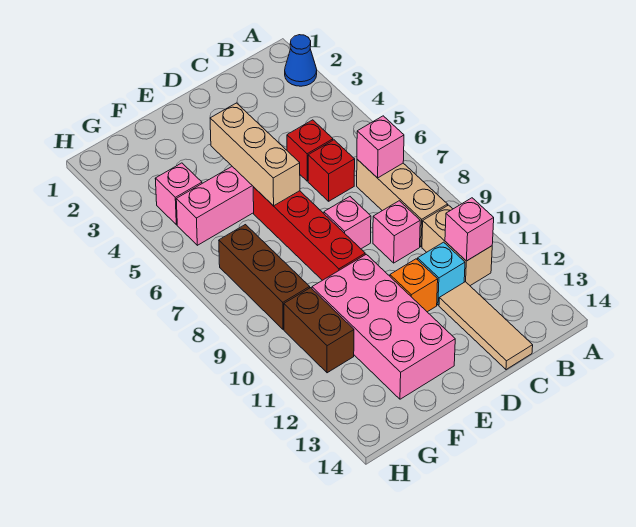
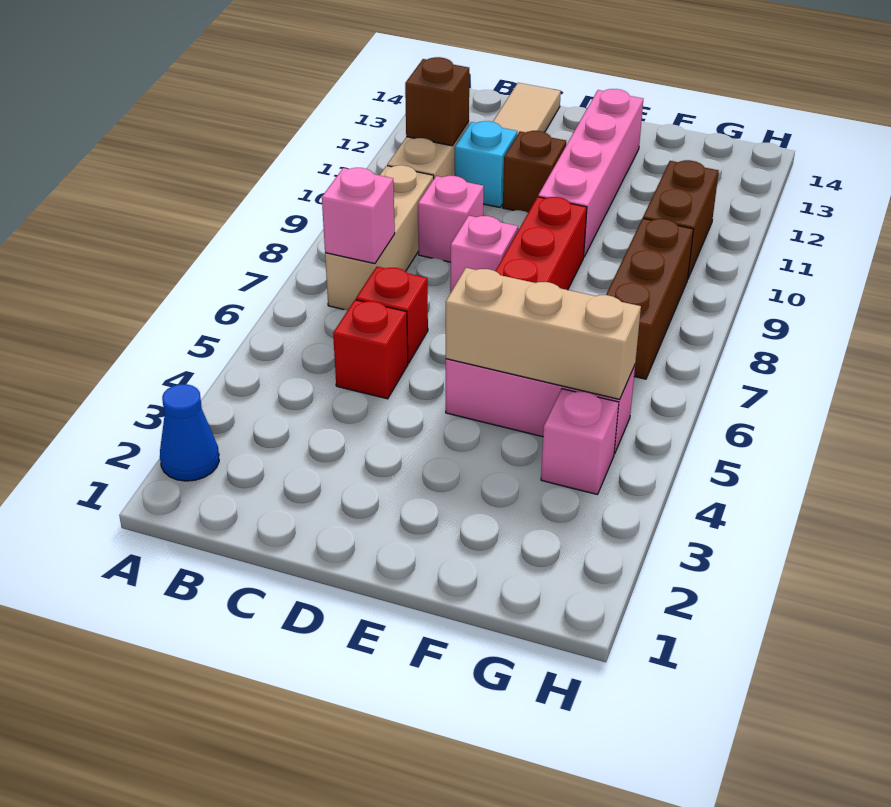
pink brick B11 level 2 -> brown brick B11 level 2
orange brick D11 level 1 -> brown brick D11 level 1
tan brick E4:E6 level 2 -> tan brick E5:G5 level 2
pink brick E10:F13 level 1 -> pink brick E10:E13 level 1

